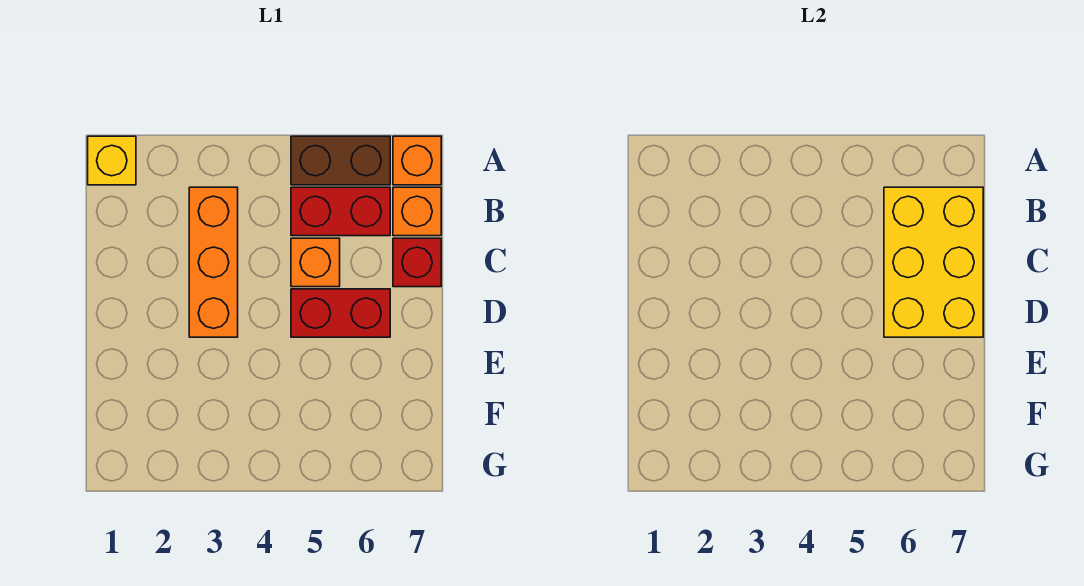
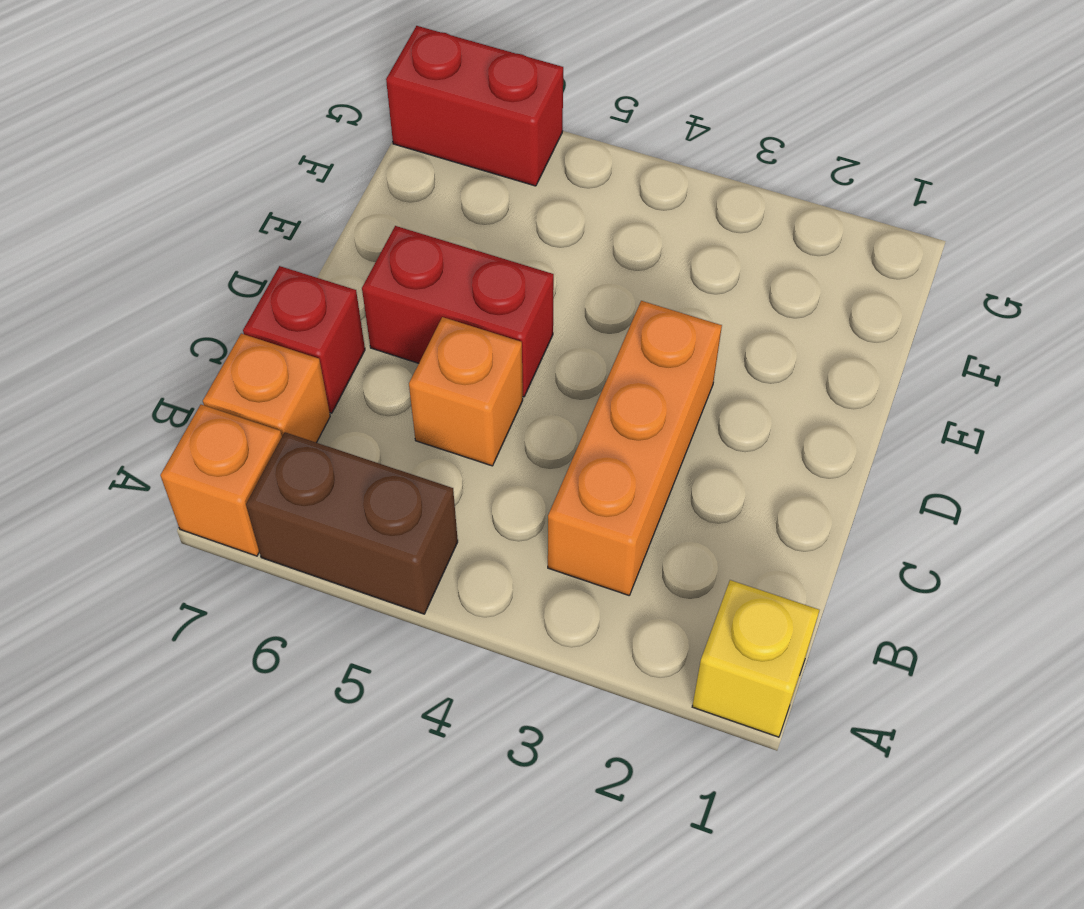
red brick B5:B6 level 1 -> red brick G6:G7 level 1
yellow brick B6:D7 level 2 -> none

